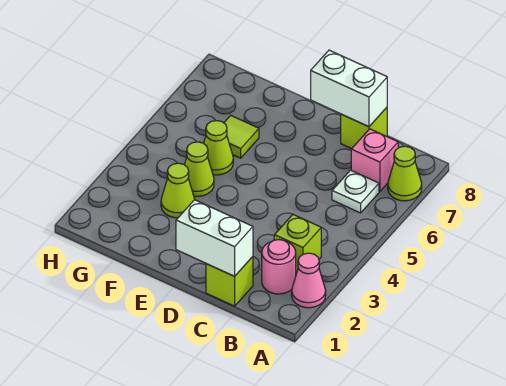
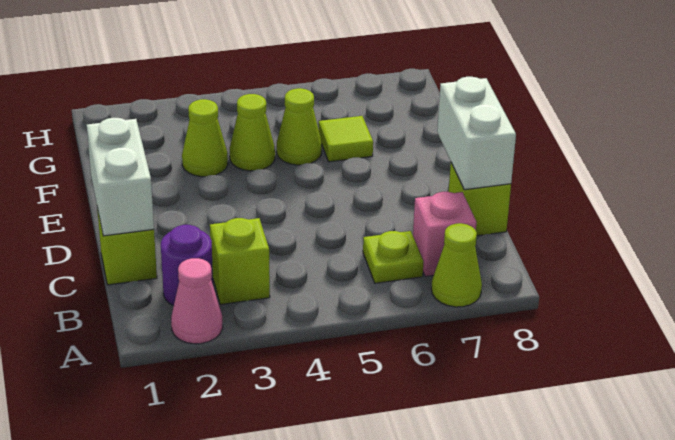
pink round brick B2 level 1 -> purple round brick B2 level 1
white plate B6 level 1 -> lime plate B6 level 1

